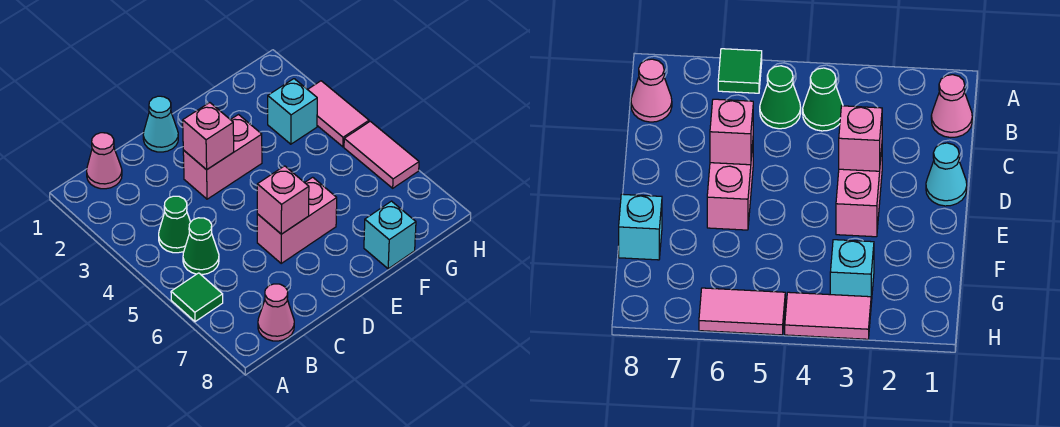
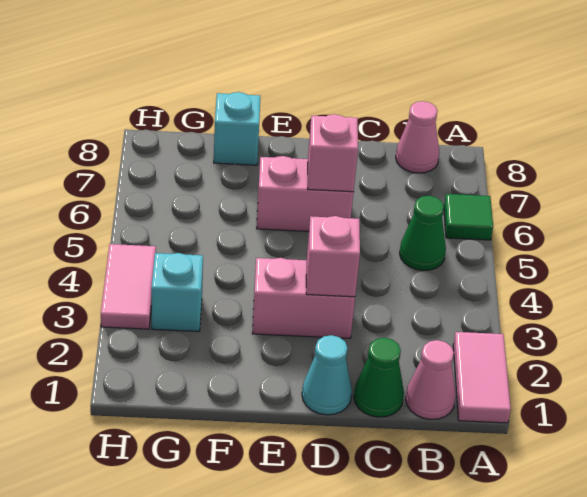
green cone B4 level 1 -> green cone C1 level 1
pink tile H5:H6 level 1 -> pink tile A1:A2 level 1

